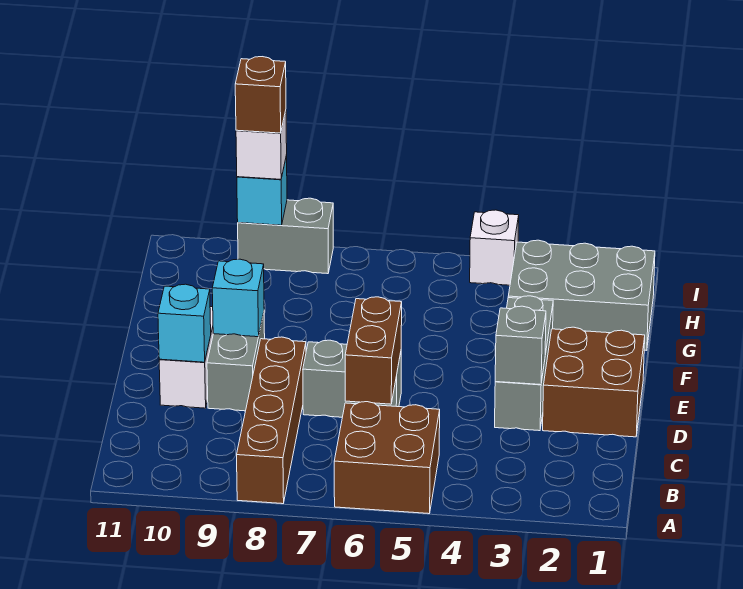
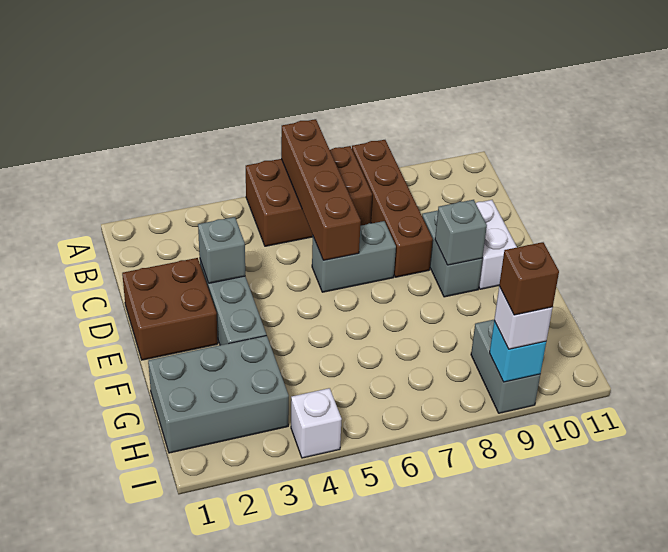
brown brick A5:B6 level 1 -> brown brick A5:B7 level 1
brown brick C6:D6 level 2 -> brown brick A6:D6 level 2
cyan brick D10 level 2 -> none
cyan brick E9 level 2 -> grey brick E9 level 2
grey brick I8:I9 level 1 -> grey brick H9:I9 level 1

